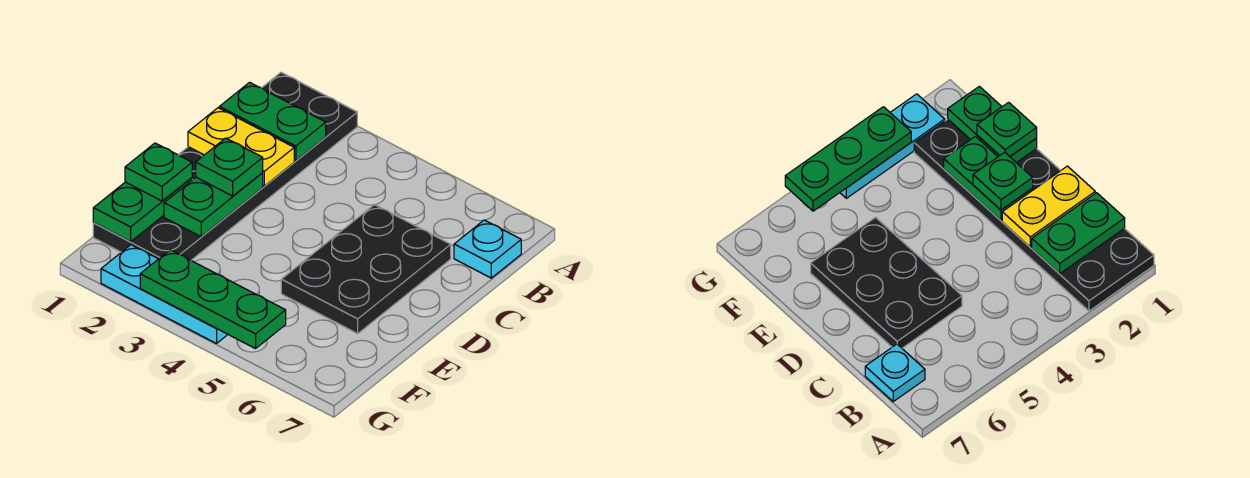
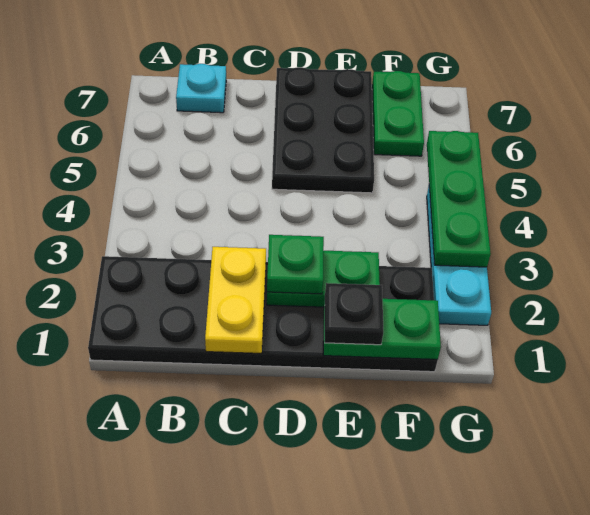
green plate B1:B2 level 2 -> green plate F6:F7 level 1
black plate C5:E6 level 1 -> black plate D5:E7 level 1
green plate E1 level 3 -> black plate E1 level 3

